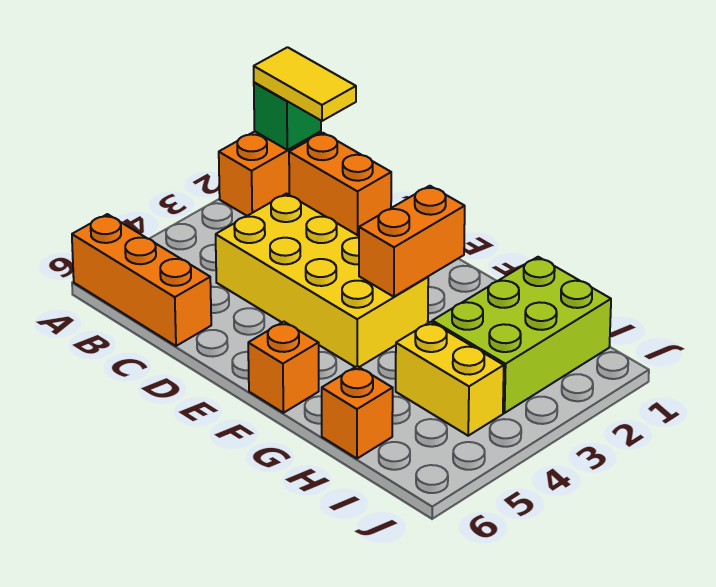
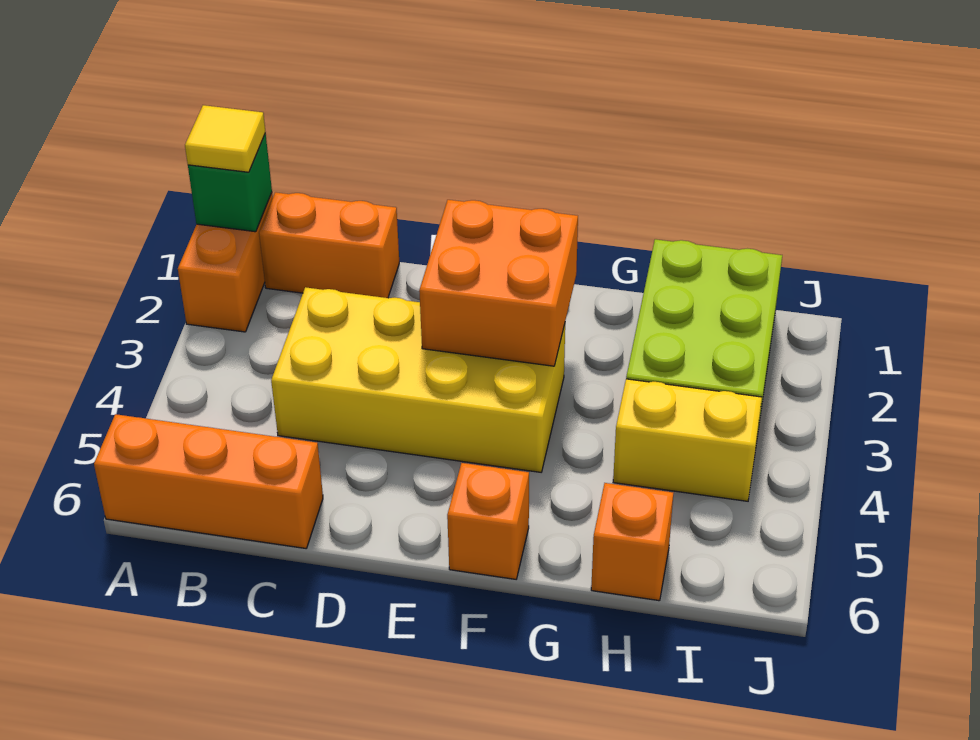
yellow tile A1:B1 level 3 -> yellow tile A1 level 3
orange brick F2:F3 level 2 -> orange brick E2:F3 level 2

